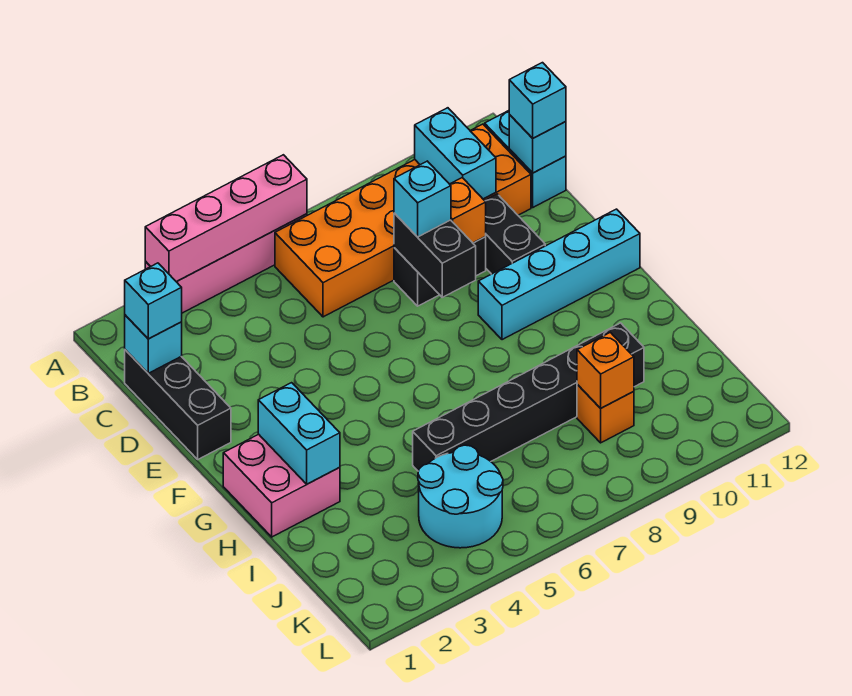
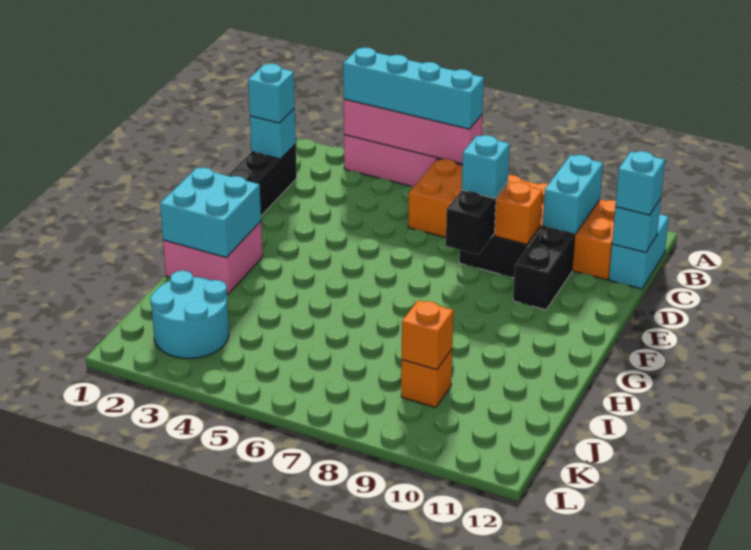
cyan brick F9:F12 level 1 -> cyan brick A3:A6 level 3
cyan brick G2:H2 level 2 -> cyan brick G1:H2 level 2
black brick I5:I10 level 1 -> none
cyan round brick J4:K5 level 1 -> cyan round brick J2:K3 level 1

